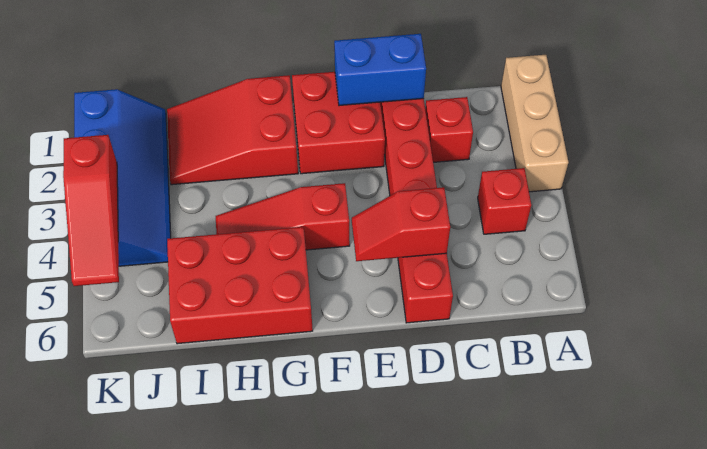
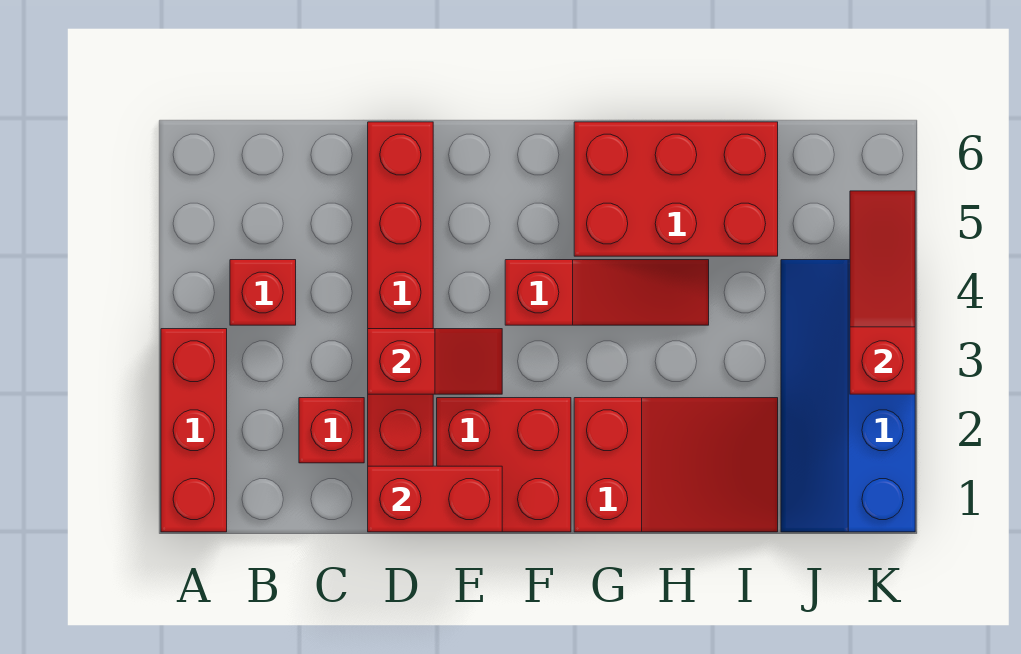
tan brick A1:A3 level 1 -> red brick A1:A3 level 1
blue brick D1:E1 level 2 -> red brick D1:E1 level 2
red slope D5:E5 level 2 top D -> red slope D3:E3 level 2 top D

